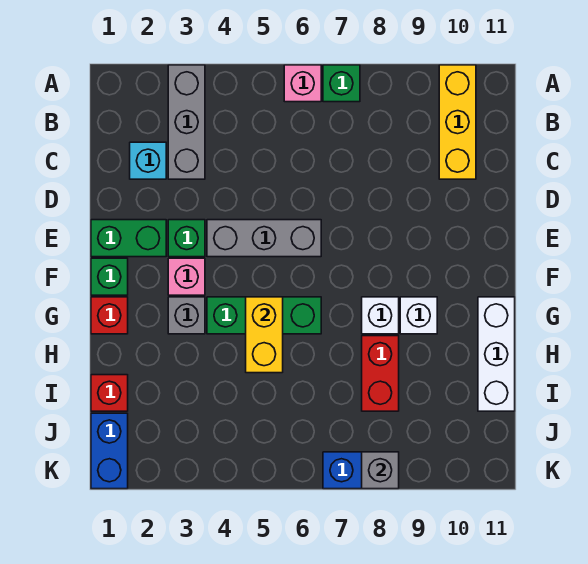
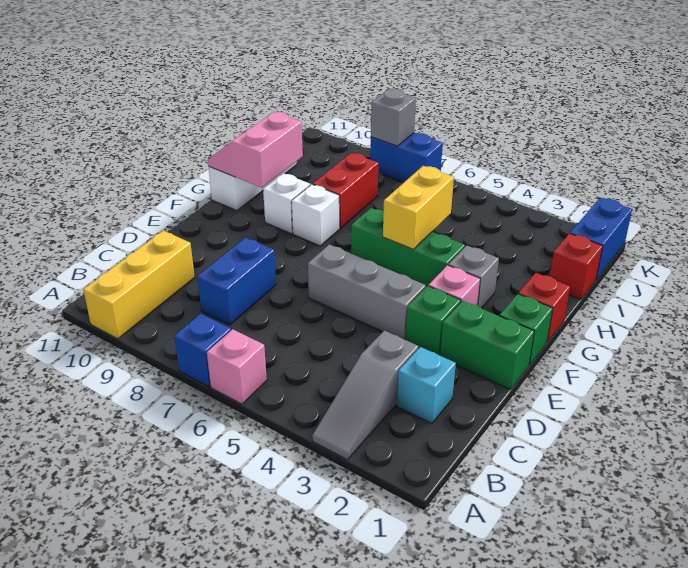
grey brick A3:C3 level 1 -> grey slope A3:C3 level 1 top C
green brick A7 level 1 -> blue brick A7 level 1
none -> blue brick C8:D8 level 1
none -> pink slope G10:H11 level 2 top 10

